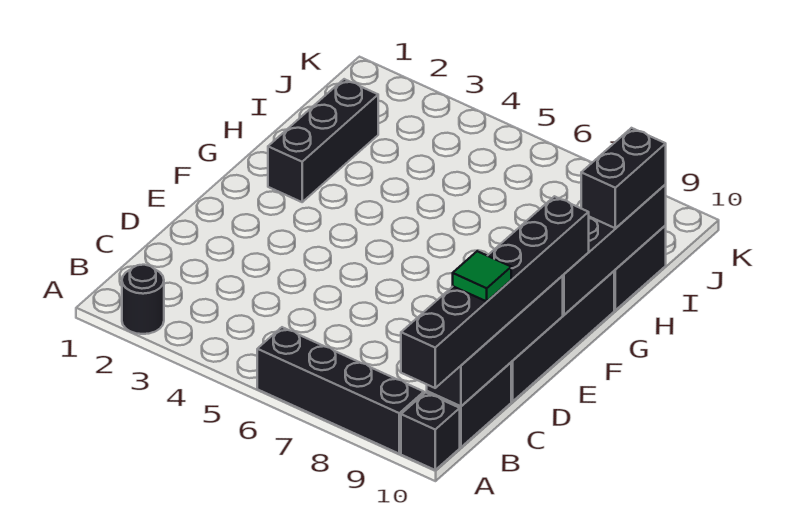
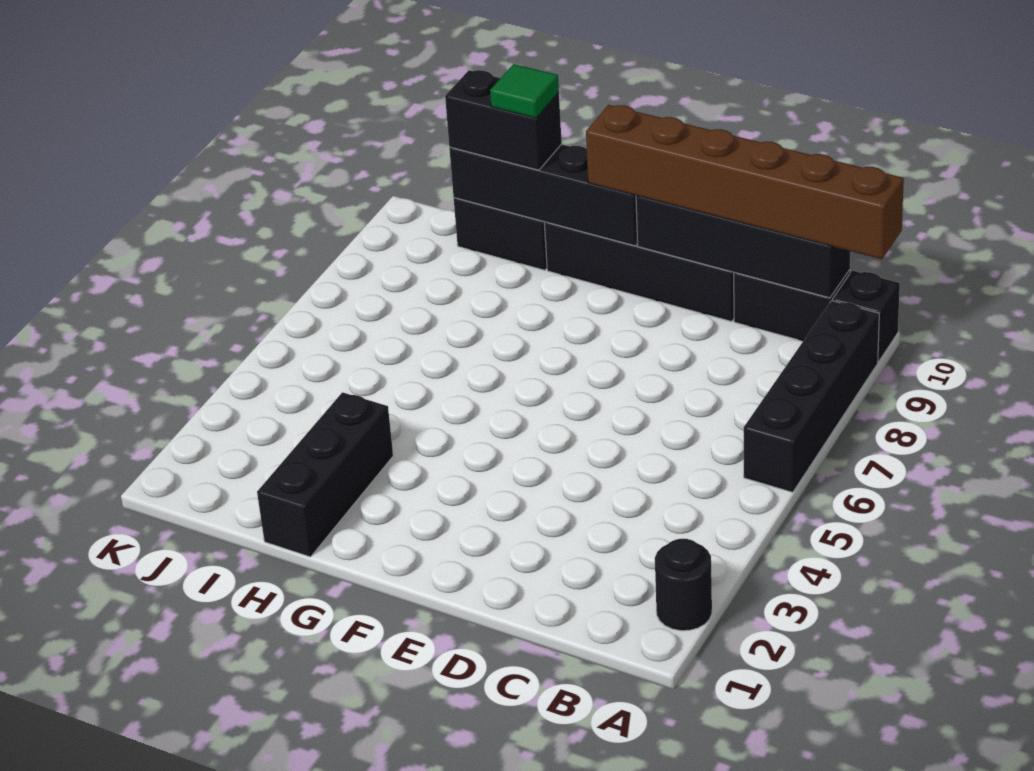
black brick A10:F10 level 3 -> brown brick A10:F10 level 3
green tile C10 level 4 -> green tile H10 level 4
black brick G2:I2 level 1 -> black brick H1:H3 level 1

